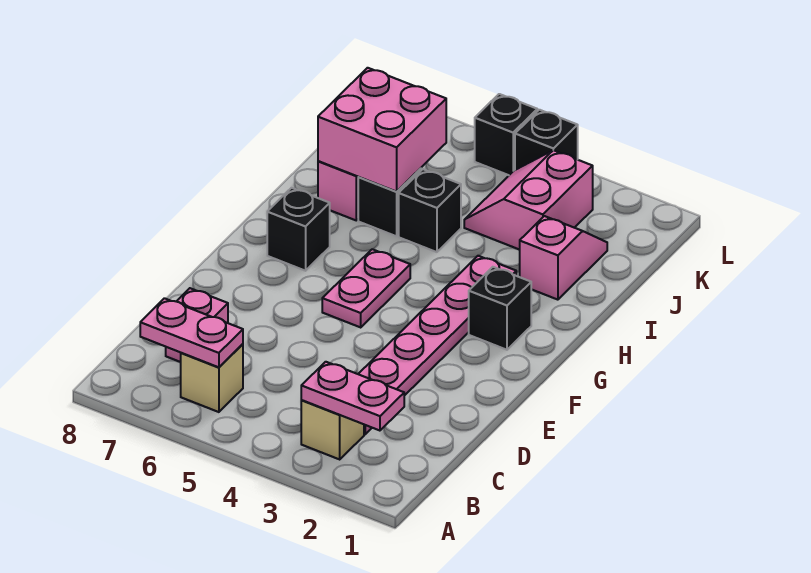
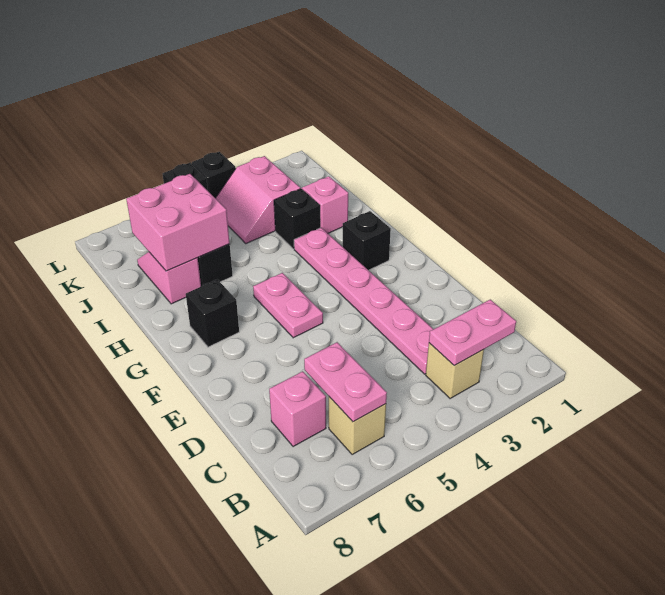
pink plate B6:B7 level 2 -> pink plate B6:C6 level 2
black brick I5 level 1 -> black brick I3 level 1

